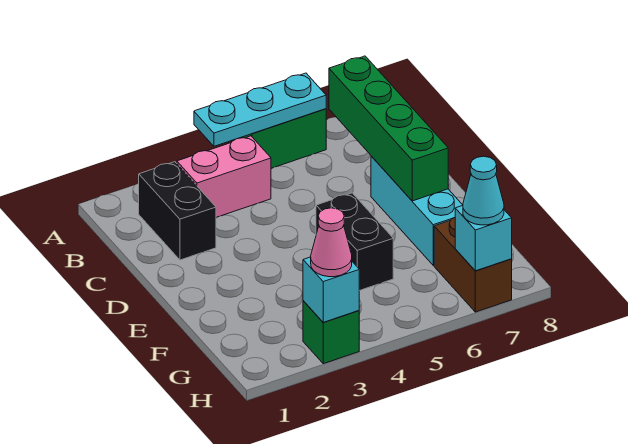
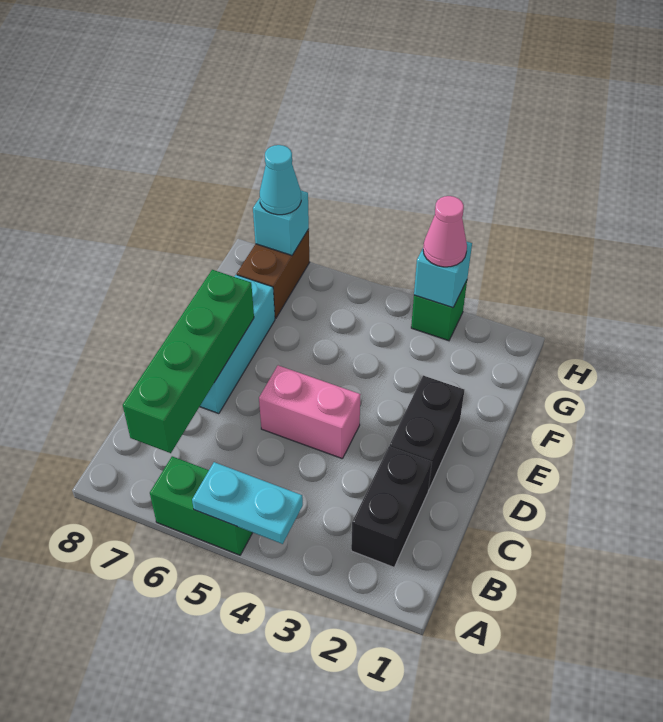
cyan plate A4:A6 level 2 -> cyan plate A4:A5 level 2
pink brick B3:B4 level 1 -> pink brick D4:D5 level 1
black brick E5:F5 level 1 -> black brick D2:E2 level 1

